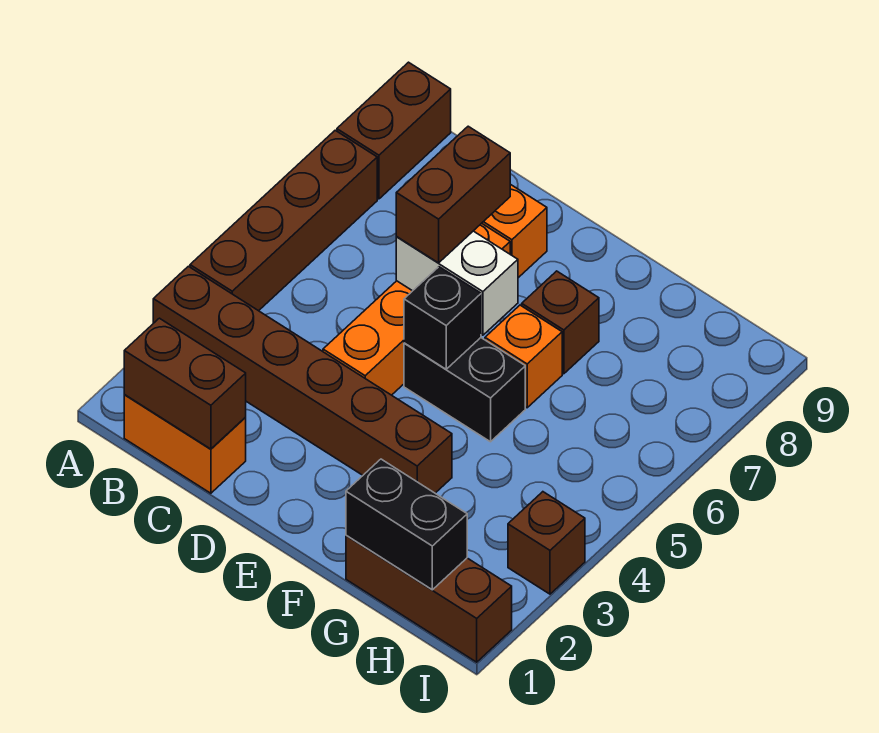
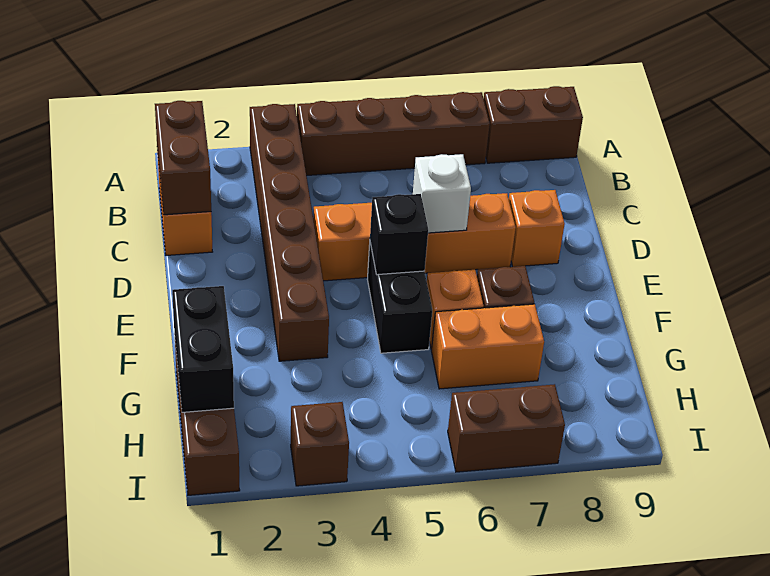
white brick D6:E6 level 2 -> white brick D6 level 2
brown brick D6:D7 level 3 -> brown brick I6:I7 level 1
none -> orange brick G6:G7 level 1

